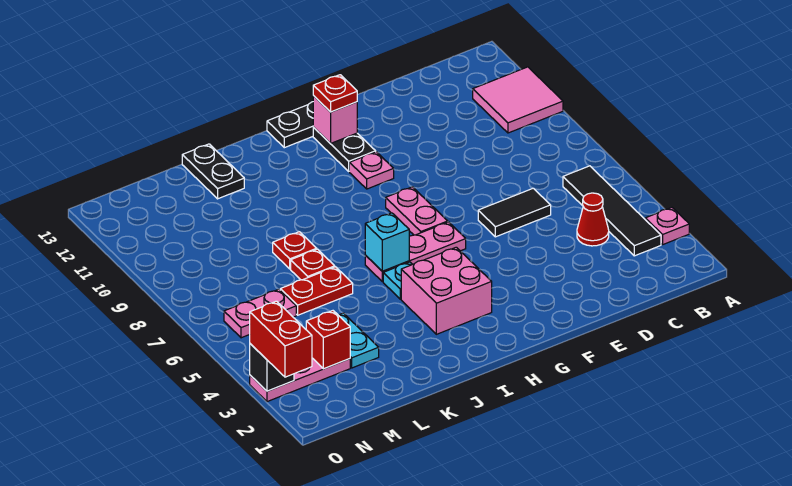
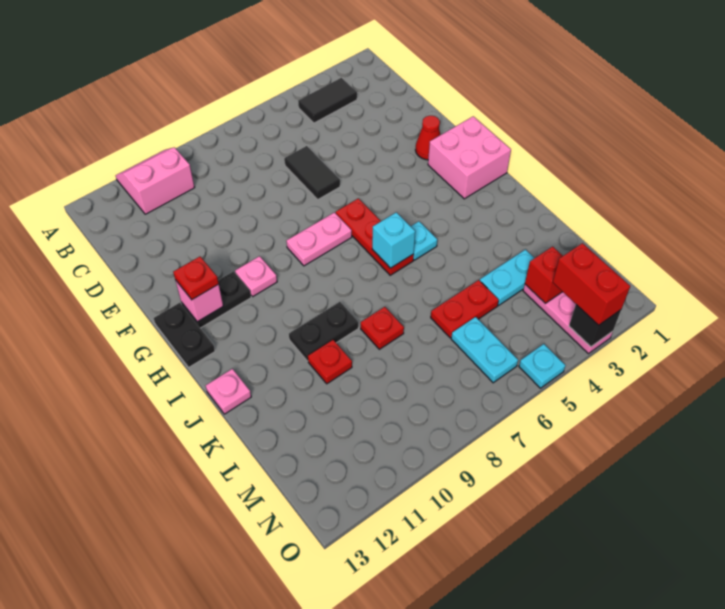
pink plate A3 level 1 -> pink plate J13 level 1
pink tile A10:B11 level 1 -> pink slope A10:B11 level 1 top B
black tile B3:B6 level 1 -> black tile B3:B4 level 1
red cone C4 level 1 -> red cone F2 level 1
pink plate G6:I6 level 1 -> red plate G6:I6 level 1
pink brick H3:I4 level 1 -> pink brick G1:H2 level 1
red plate K6:L6 level 1 -> red plate L5:L6 level 1
red plate K7 level 1 -> red plate K10 level 1
black plate K12:K13 level 1 -> black plate J9:J10 level 1
pink plate M6:N6 level 1 -> cyan plate M6:N6 level 1
red brick O2:O3 level 3 -> red brick N3:O3 level 3
none -> cyan plate O5 level 1

